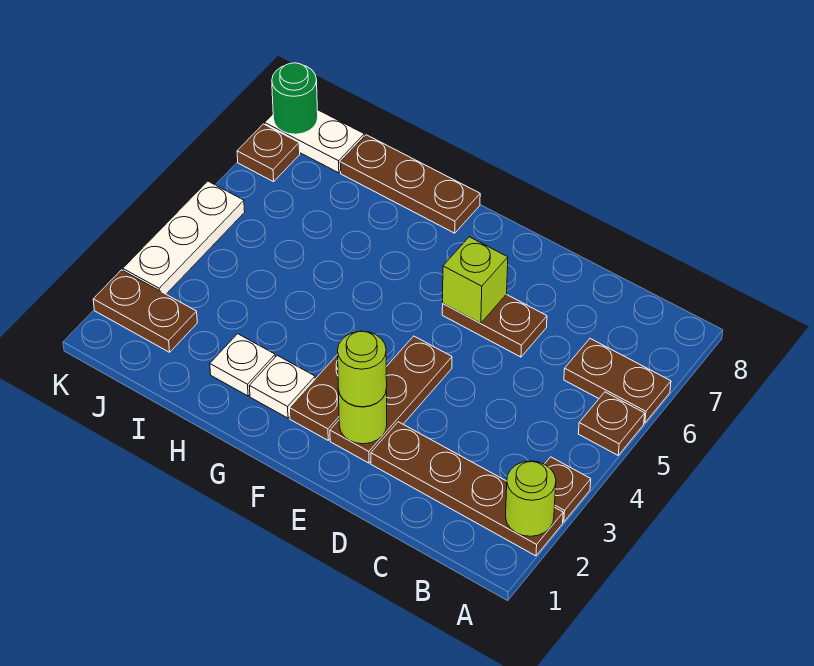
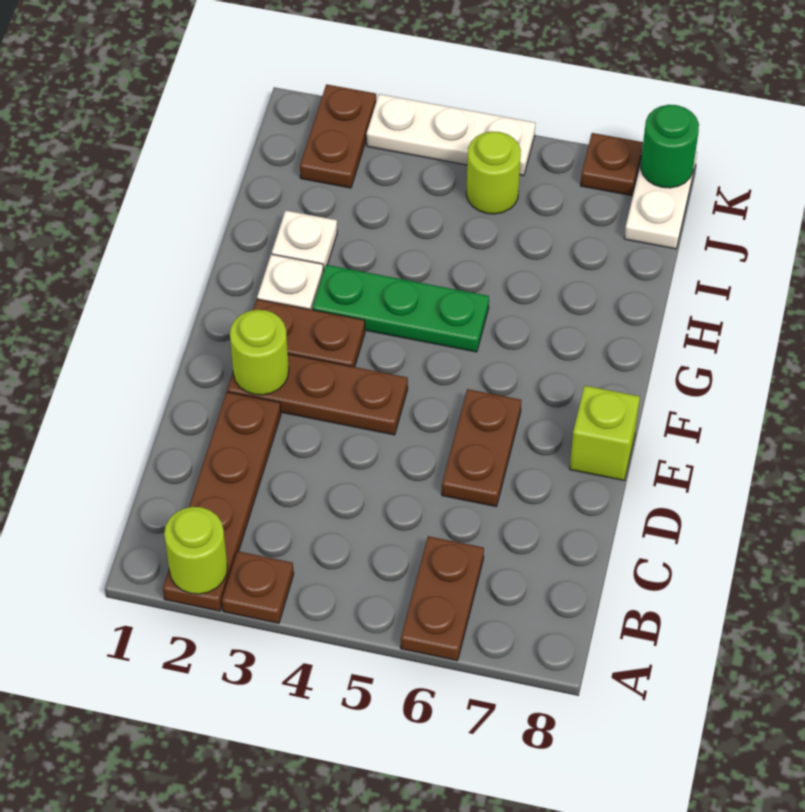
brown plate A5 level 1 -> none
lime round brick E2 level 3 -> lime round brick J5 level 1
lime brick E6 level 2 -> lime brick E8 level 1
none -> green plate G3:G5 level 1
brown plate G8:I8 level 1 -> none

